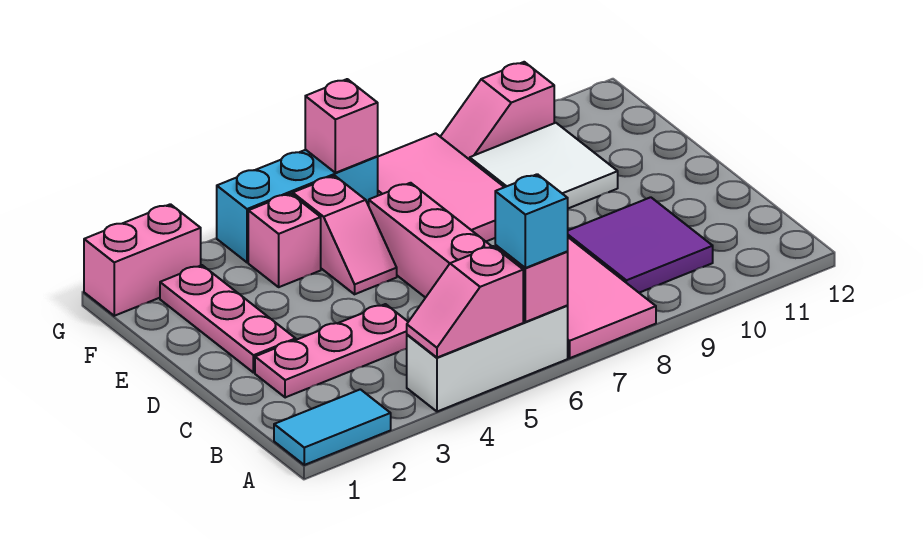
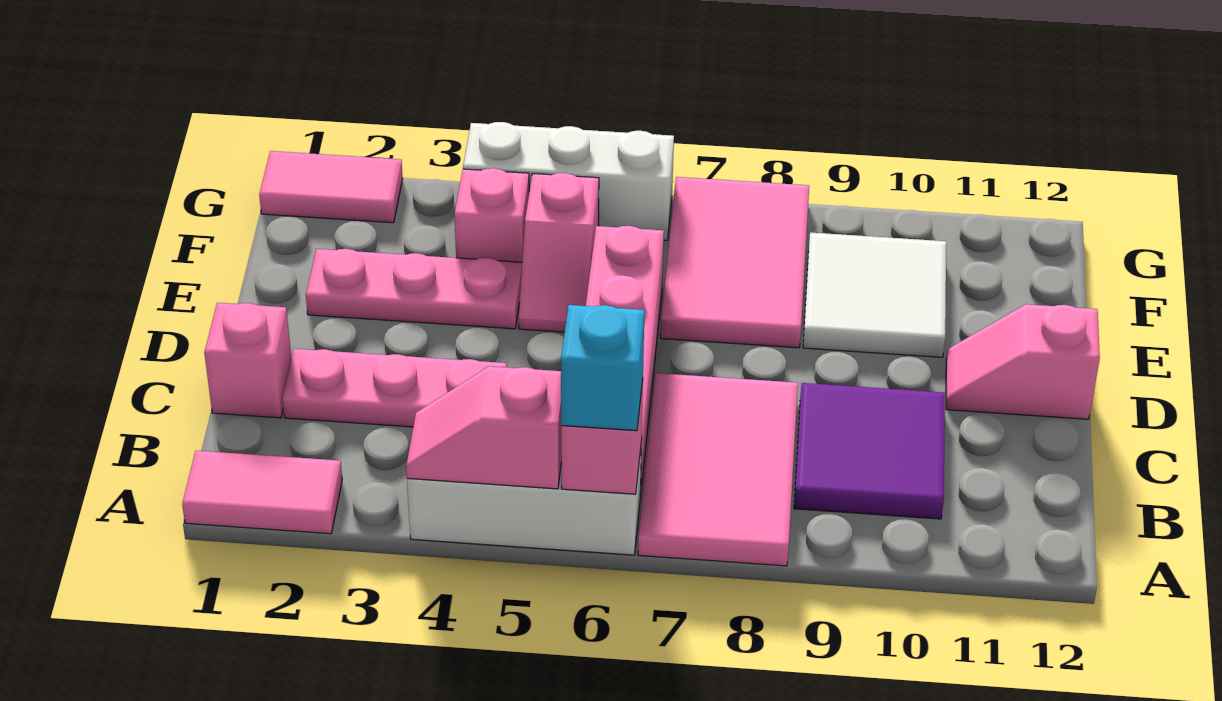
cyan tile A1:A2 level 1 -> pink tile A1:A2 level 1
pink plate D2:F2 level 1 -> pink plate E2:E4 level 1
pink brick G1:G2 level 1 -> pink tile G1:G2 level 1
cyan brick G4:G6 level 1 -> white brick G4:G6 level 1
pink brick G6 level 2 -> pink brick C1 level 1
pink slope G9:G10 level 1 top 10 -> pink slope D11:D12 level 1 top 12

